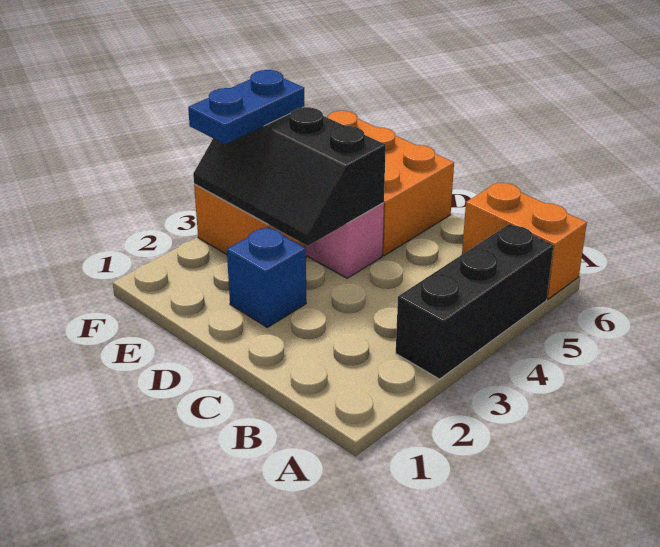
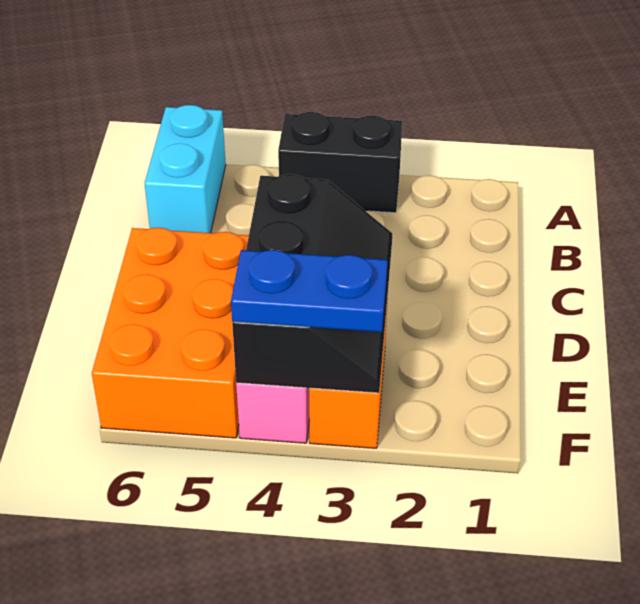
black brick A3:A5 level 1 -> black brick A3:A4 level 1
orange brick A6:B6 level 1 -> cyan brick A6:B6 level 1
blue brick D2 level 1 -> none

